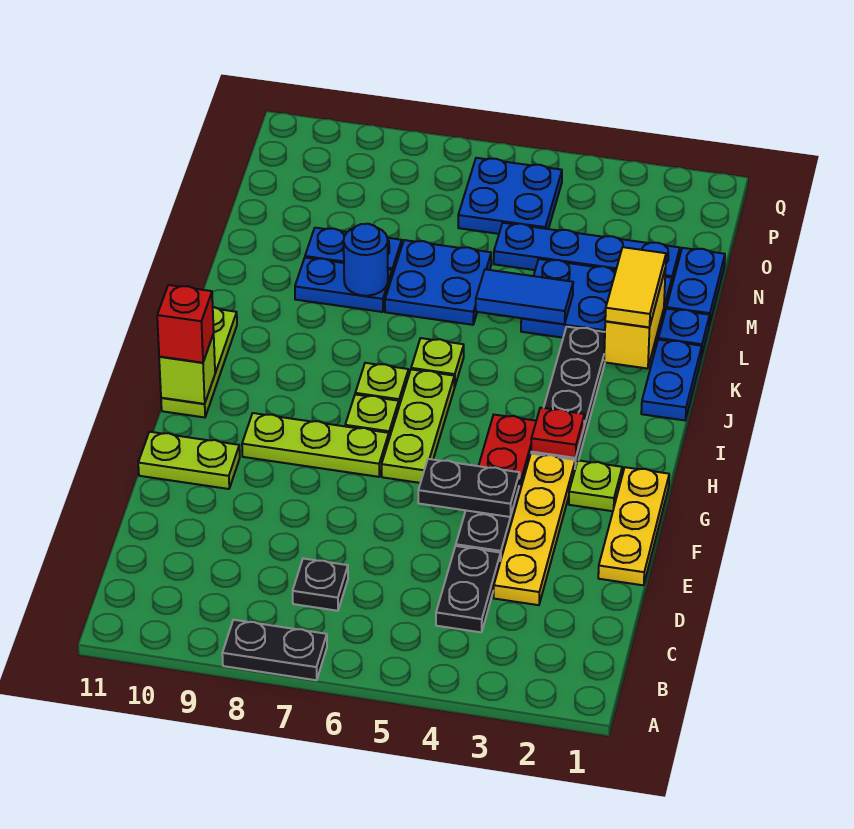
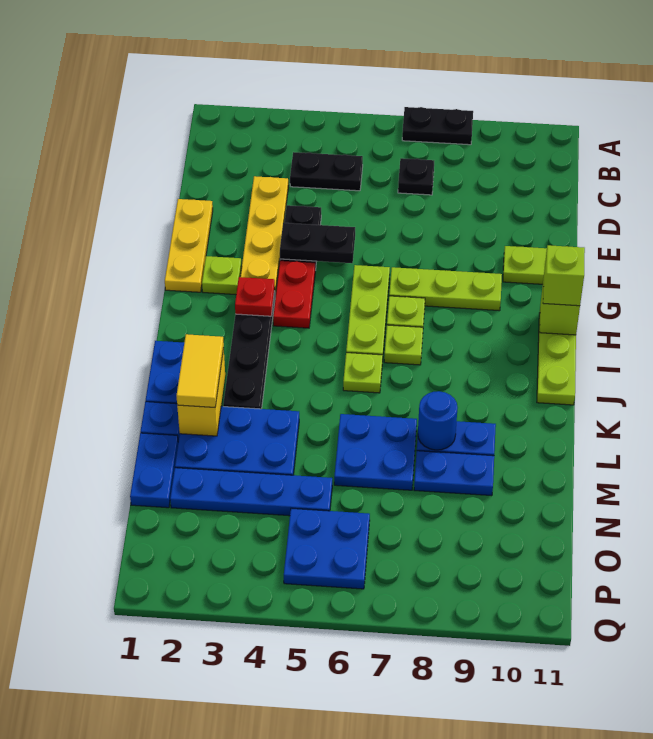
black plate C4:D4 level 1 -> black plate C4:C5 level 1
red brick H11 level 3 -> lime brick H11 level 3
blue tile L4:L5 level 2 -> none

